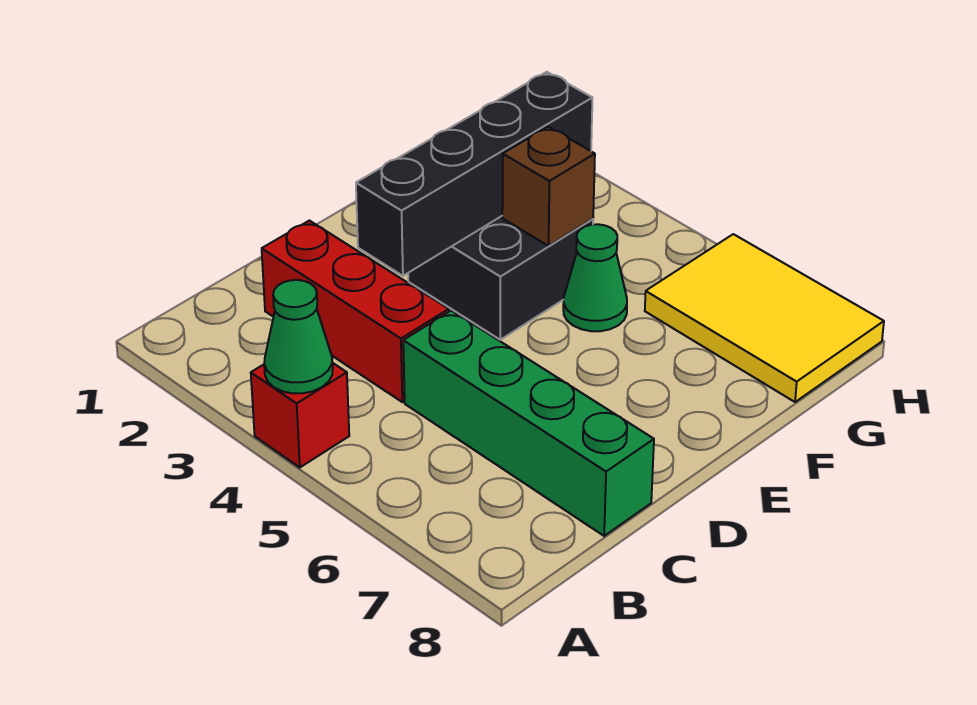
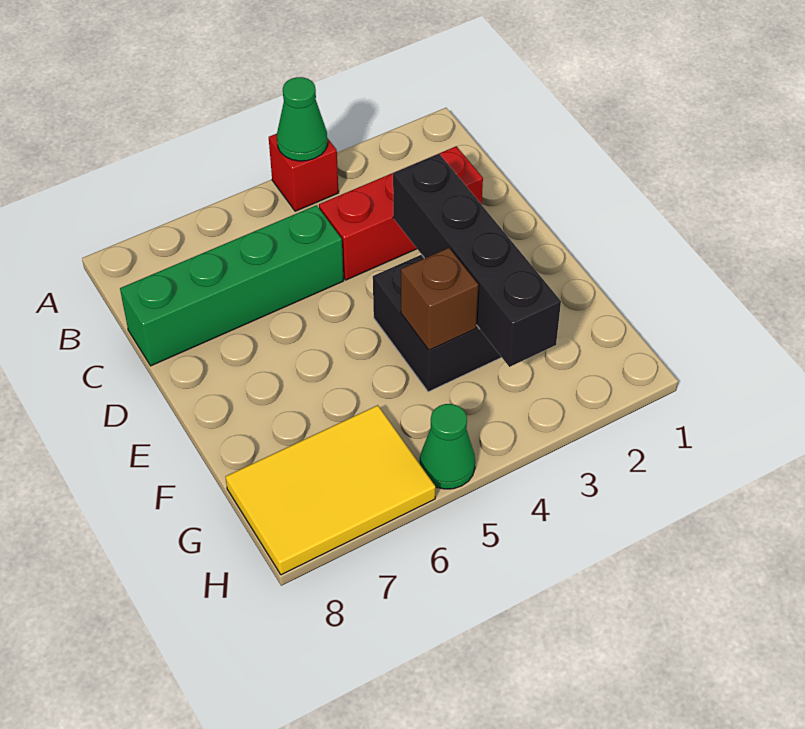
green cone F5 level 1 -> green cone H5 level 1

